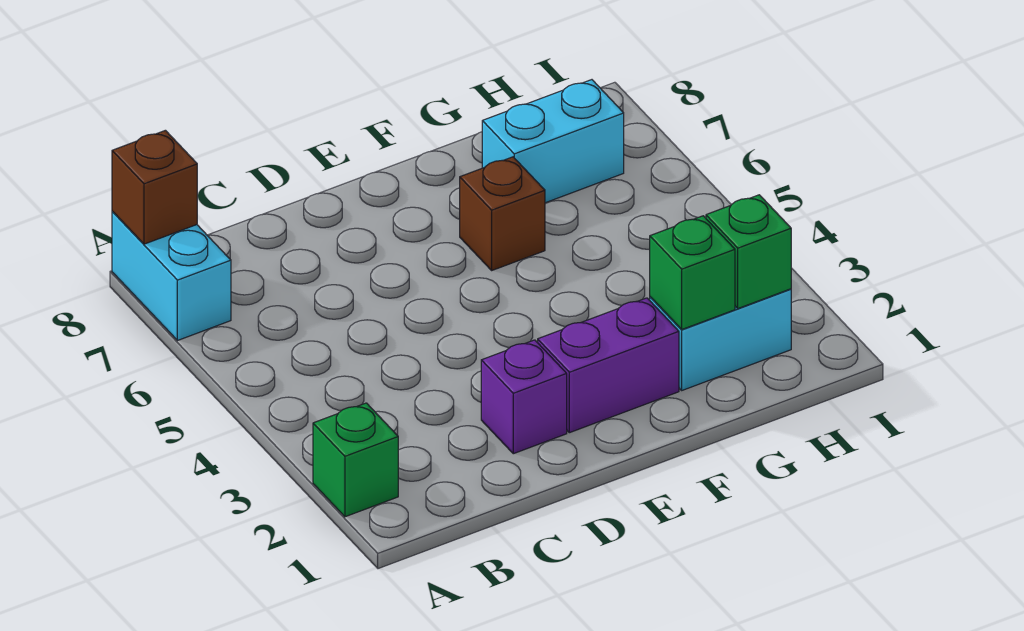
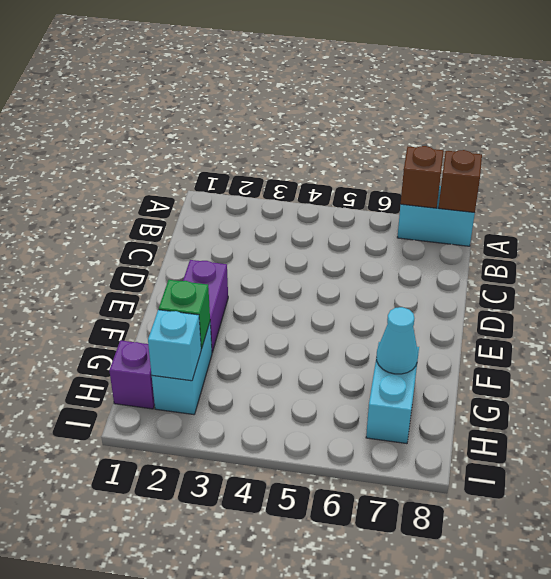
green brick A2 level 1 -> none
purple brick D2 level 1 -> purple brick H1 level 1
brown brick F6 level 1 -> brown brick A7 level 2
none -> cyan cone G7 level 2
green brick H2 level 2 -> cyan brick H2 level 2

